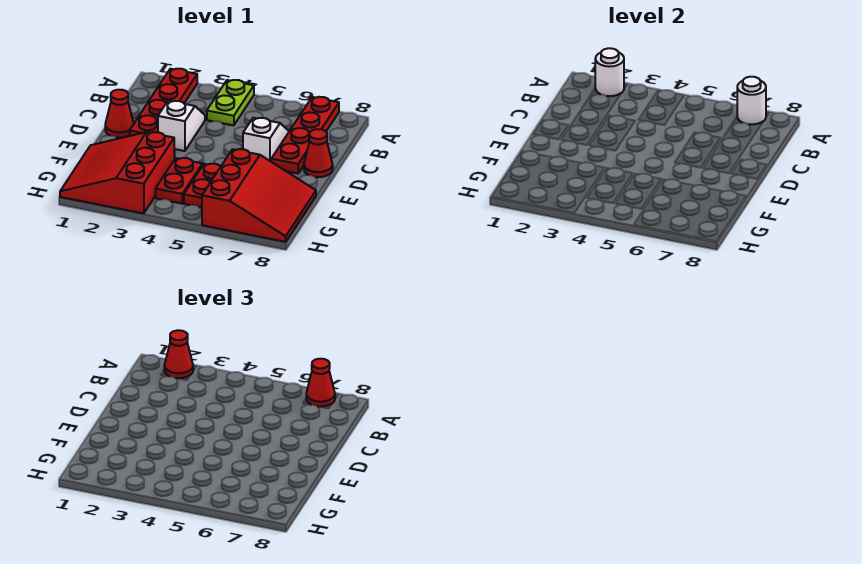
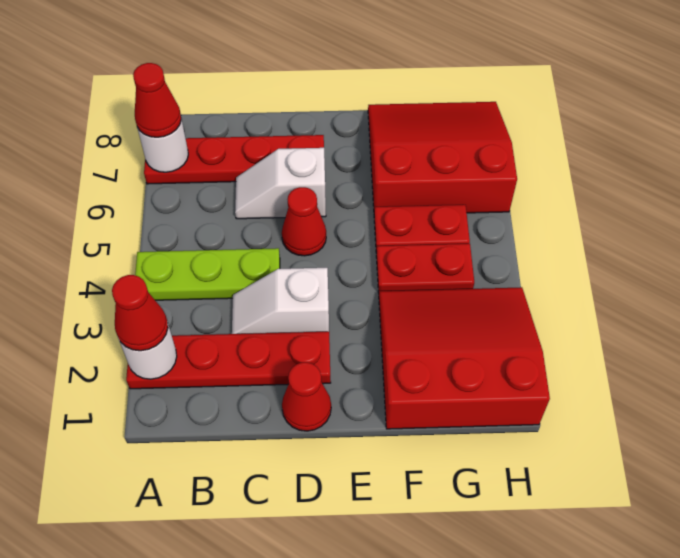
lime plate A4:B4 level 1 -> lime plate A4:C4 level 1
red cone D8 level 1 -> red cone D5 level 1
red slope F1:H3 level 1 top 3 -> red slope F1:H3 level 1 top 1

